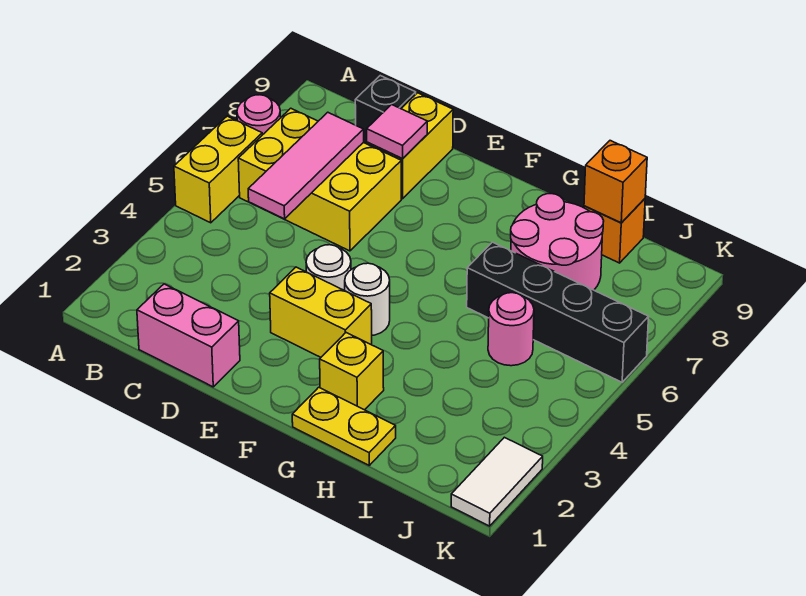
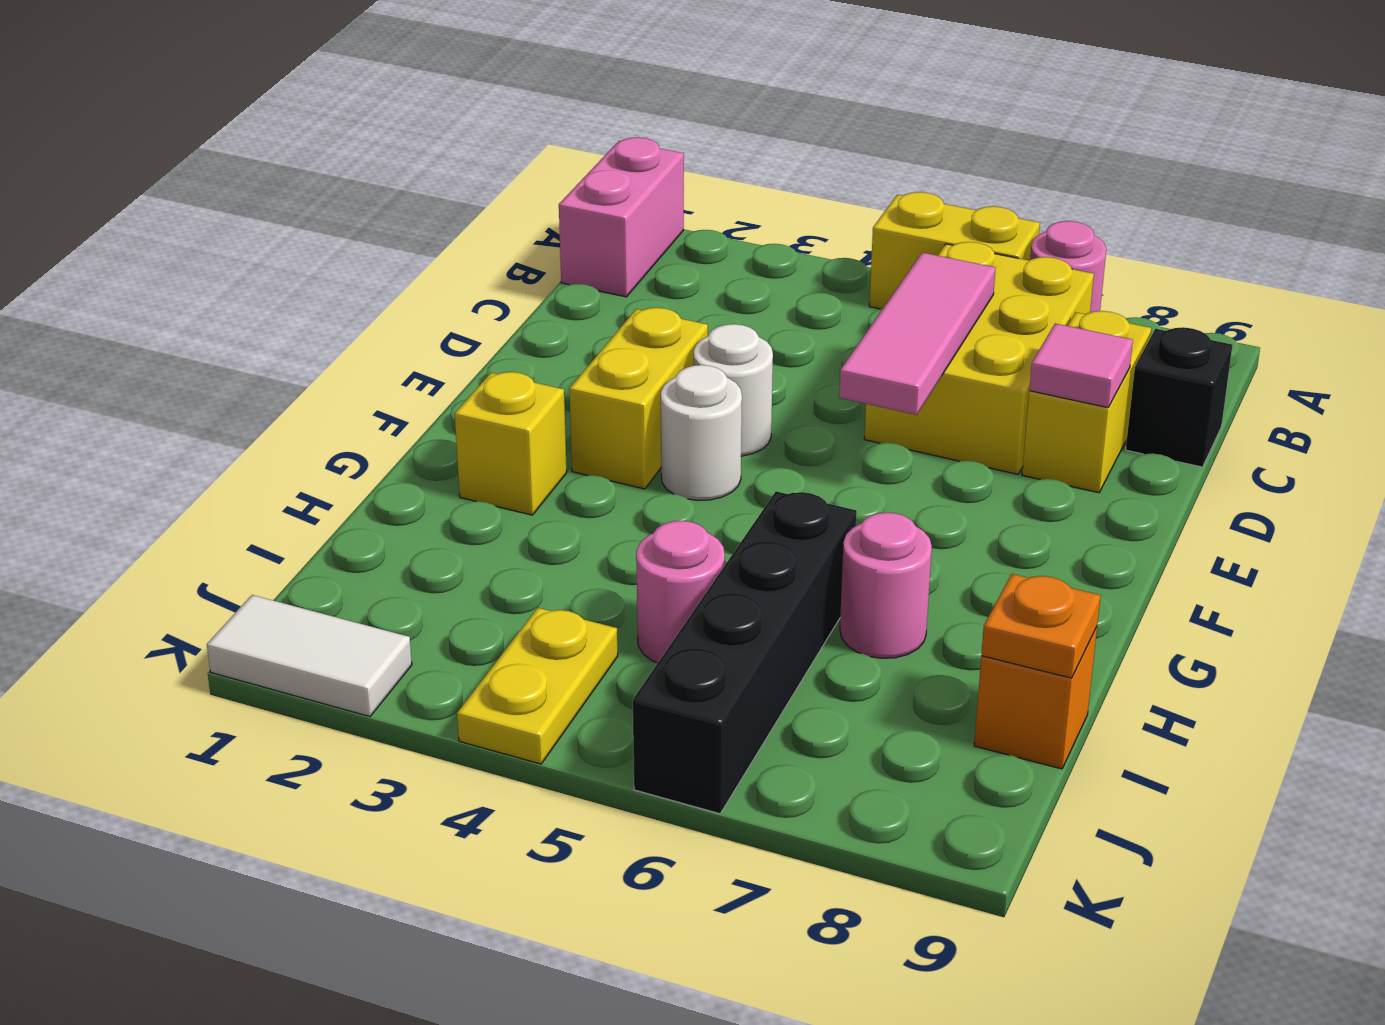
pink brick C1:D1 level 1 -> pink brick A1:B1 level 1
pink tile C5:C7 level 2 -> pink tile C6:E6 level 2
yellow brick D8:D9 level 1 -> yellow brick C8:D8 level 1
yellow plate G1:H1 level 1 -> yellow plate J4:K4 level 1
pink round brick H7:I8 level 1 -> pink round brick H7 level 1
orange brick I9 level 2 -> orange plate I9 level 2

